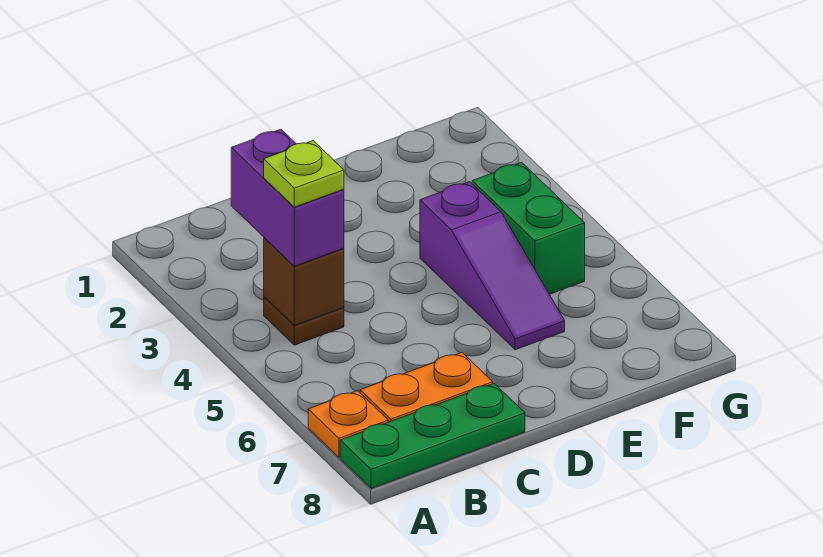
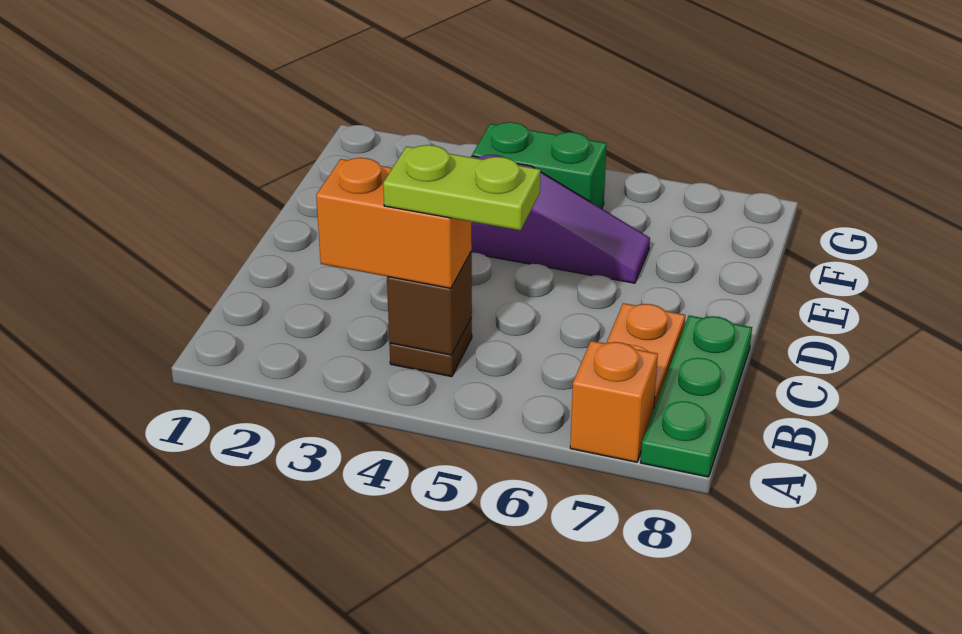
orange plate A7 level 1 -> orange brick A7 level 1
purple brick B3:B4 level 3 -> orange brick B3:B4 level 3
lime plate B4 level 4 -> lime plate B4:B5 level 4

